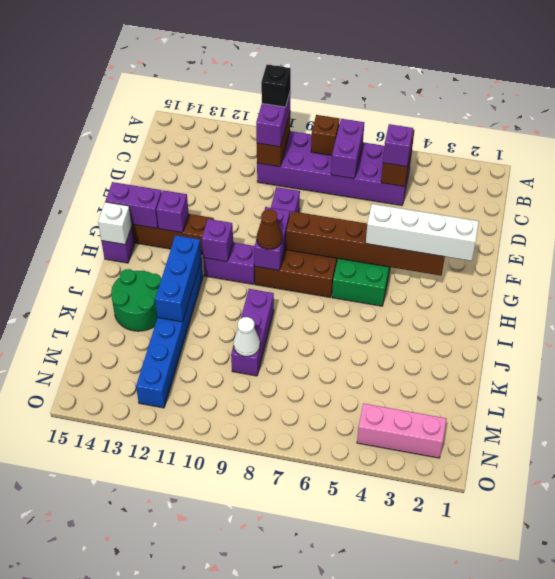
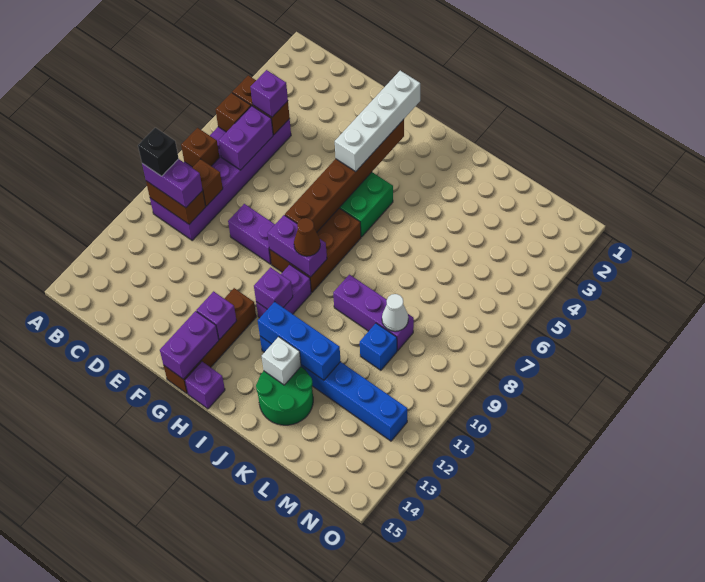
none -> brown brick B6 level 2
purple brick B7:C7 level 2 -> purple brick C6:C7 level 2
none -> brown brick C9 level 2
white brick H15 level 2 -> white brick J13 level 2
none -> blue brick L10 level 1
pink brick N2:N4 level 1 -> none

